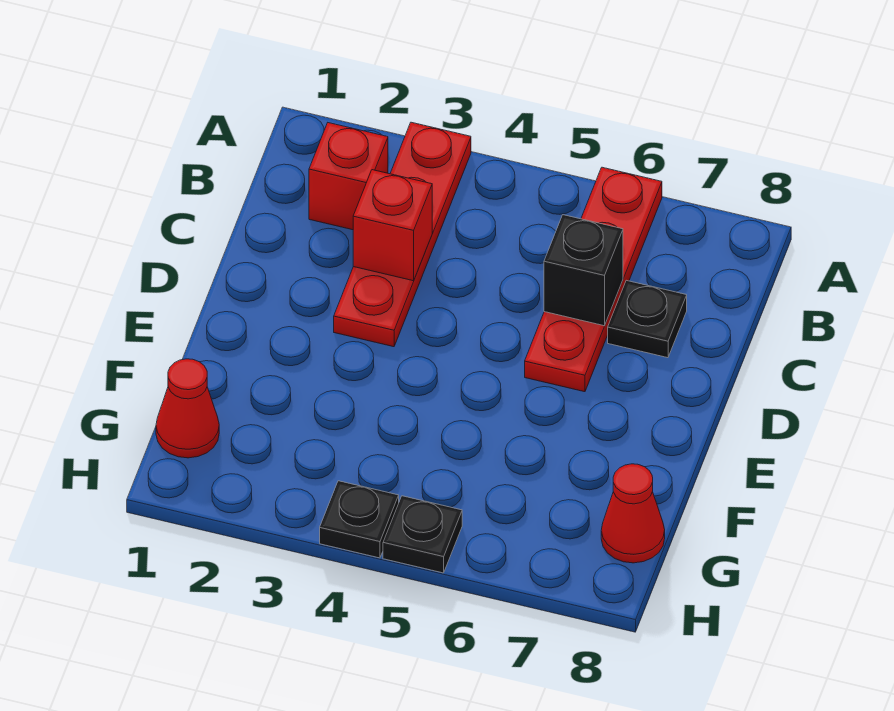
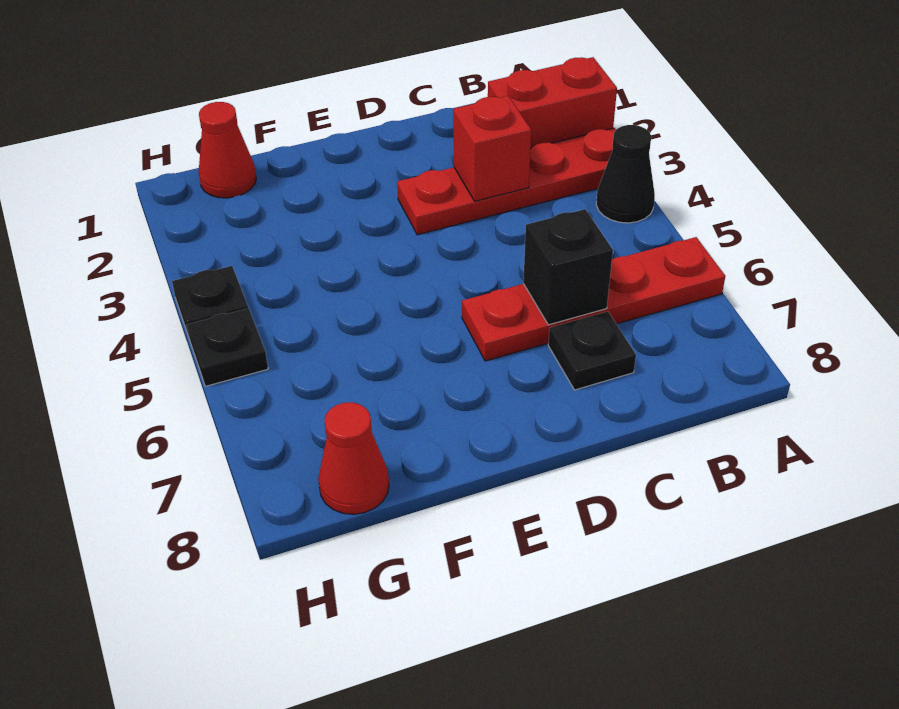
none -> black cone A4 level 1
red brick B2 level 1 -> red brick A2:B2 level 1

